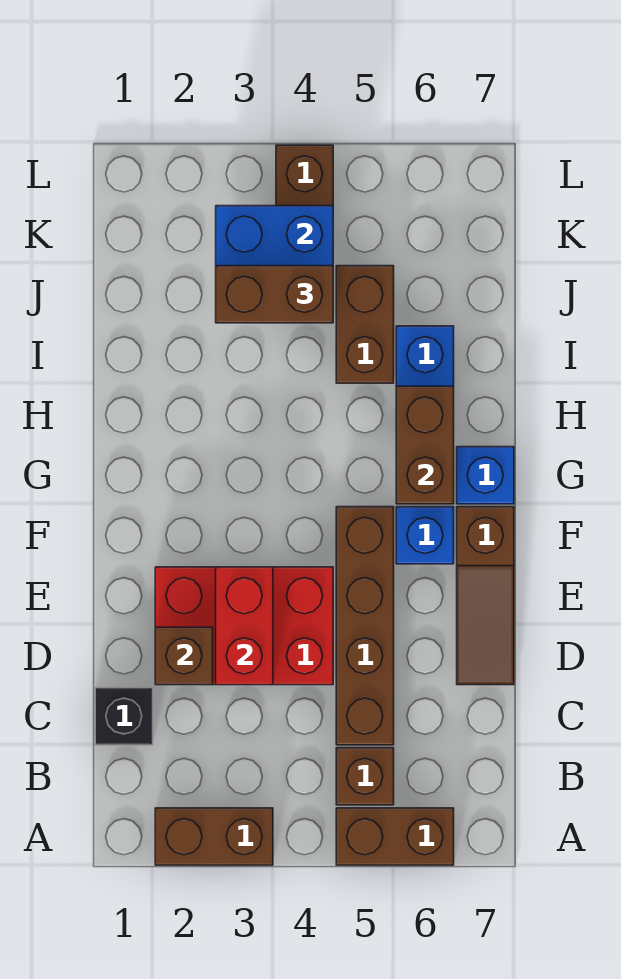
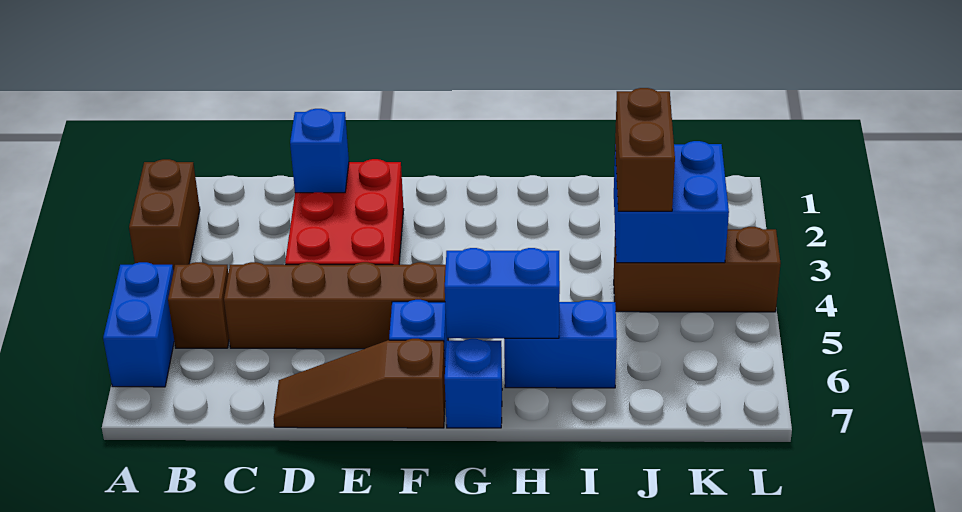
brown brick A5:A6 level 1 -> blue brick A5:A6 level 1
black brick C1 level 1 -> none
brown brick D2 level 2 -> blue brick D2 level 2
red brick D3:E3 level 2 -> none
brown brick G6:H6 level 2 -> blue brick G6:H6 level 2
brown brick I5:J5 level 1 -> none

